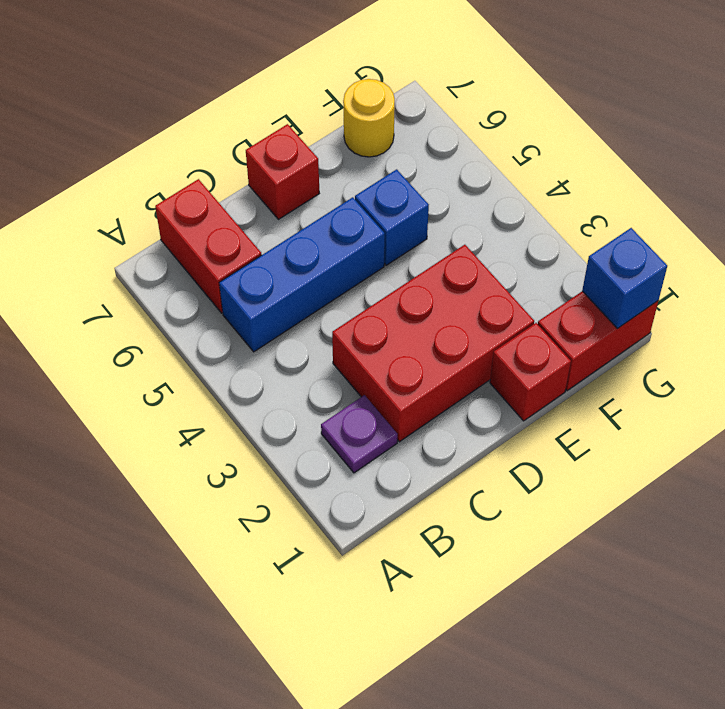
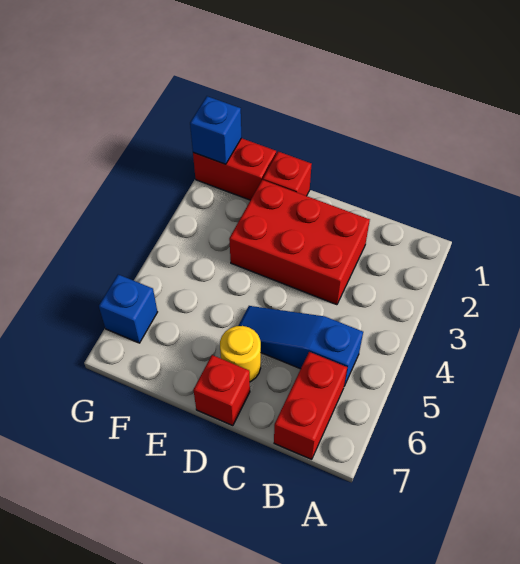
purple plate B2 level 1 -> none
blue brick B5:D5 level 1 -> blue slope B5:D5 level 1 top B
blue brick E5 level 1 -> blue brick G6 level 1
yellow round brick F7 level 1 -> yellow round brick D6 level 1

